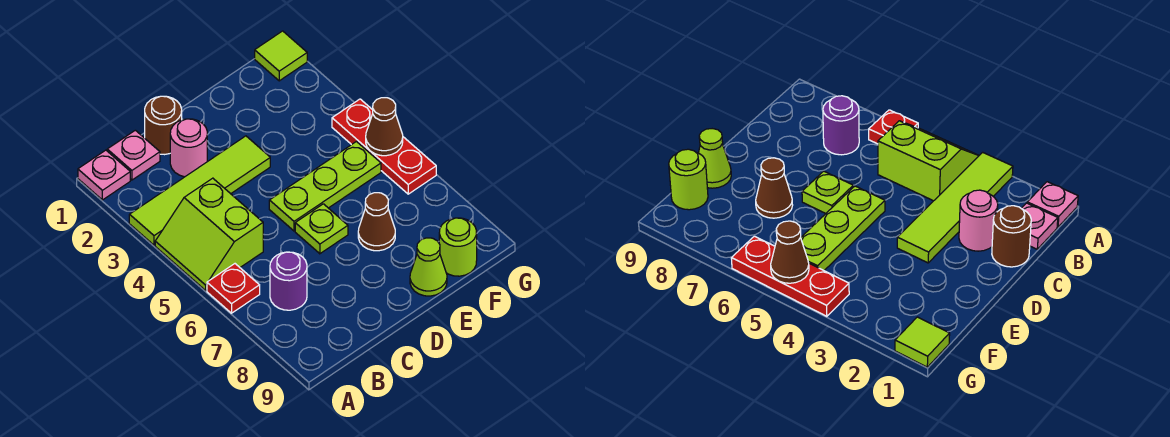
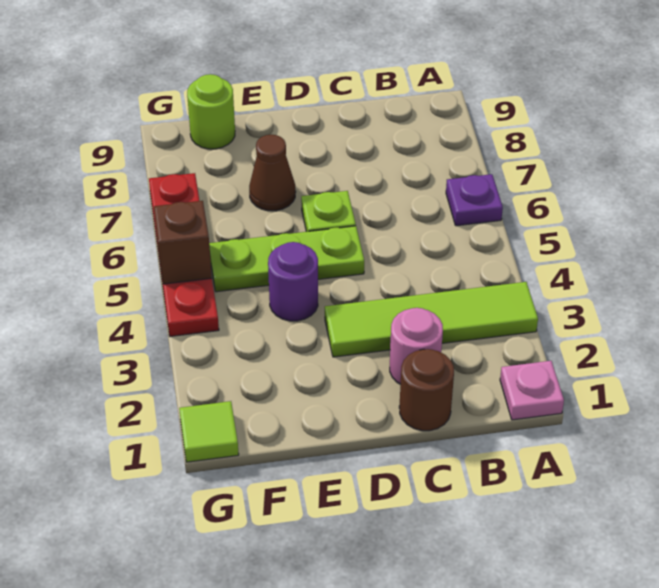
lime slope A4:B5 level 1 top B -> none
red plate A6 level 1 -> purple plate A6 level 1
pink plate B1 level 1 -> none
purple round brick B7 level 1 -> purple round brick E4 level 1
lime cone E9 level 1 -> none
red plate G4:G6 level 1 -> red plate G4:G7 level 1
brown cone G5 level 2 -> brown brick G5 level 2

